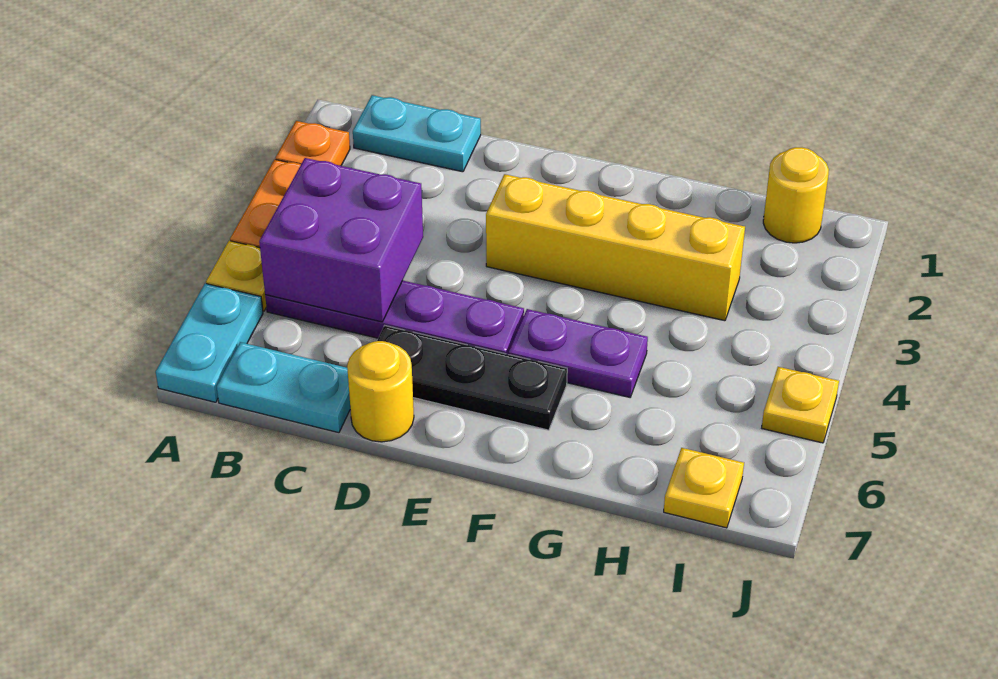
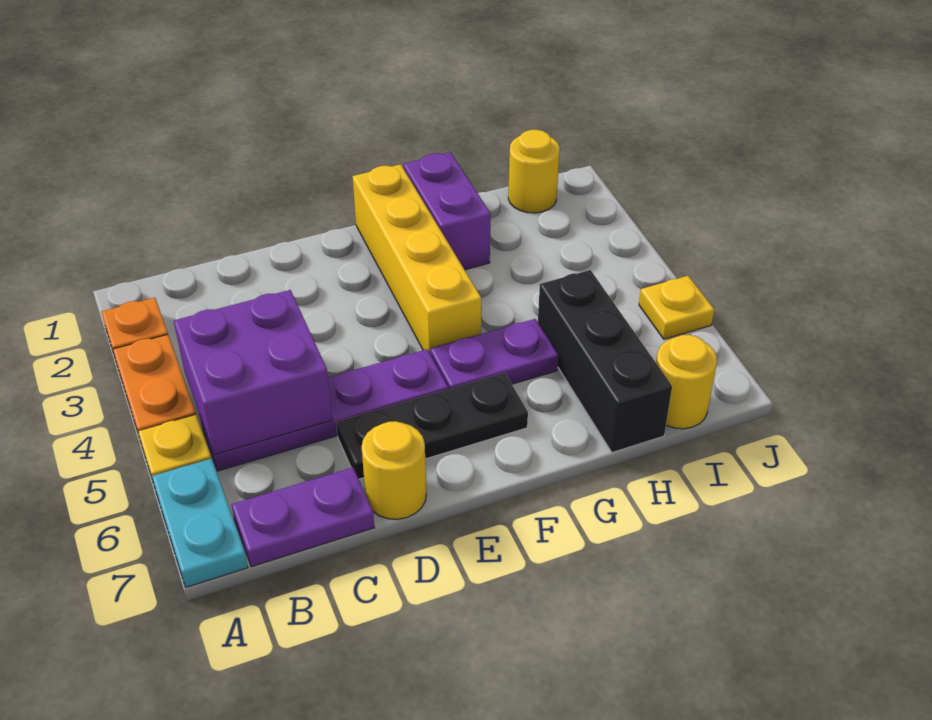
cyan plate B1:C1 level 1 -> none
cyan plate B7:C7 level 1 -> purple plate B7:C7 level 1
yellow brick E3:H3 level 1 -> yellow brick F1:F4 level 1
none -> purple brick G1:G2 level 1
none -> black brick H5:H7 level 1
yellow plate I7 level 1 -> yellow round brick I7 level 1

